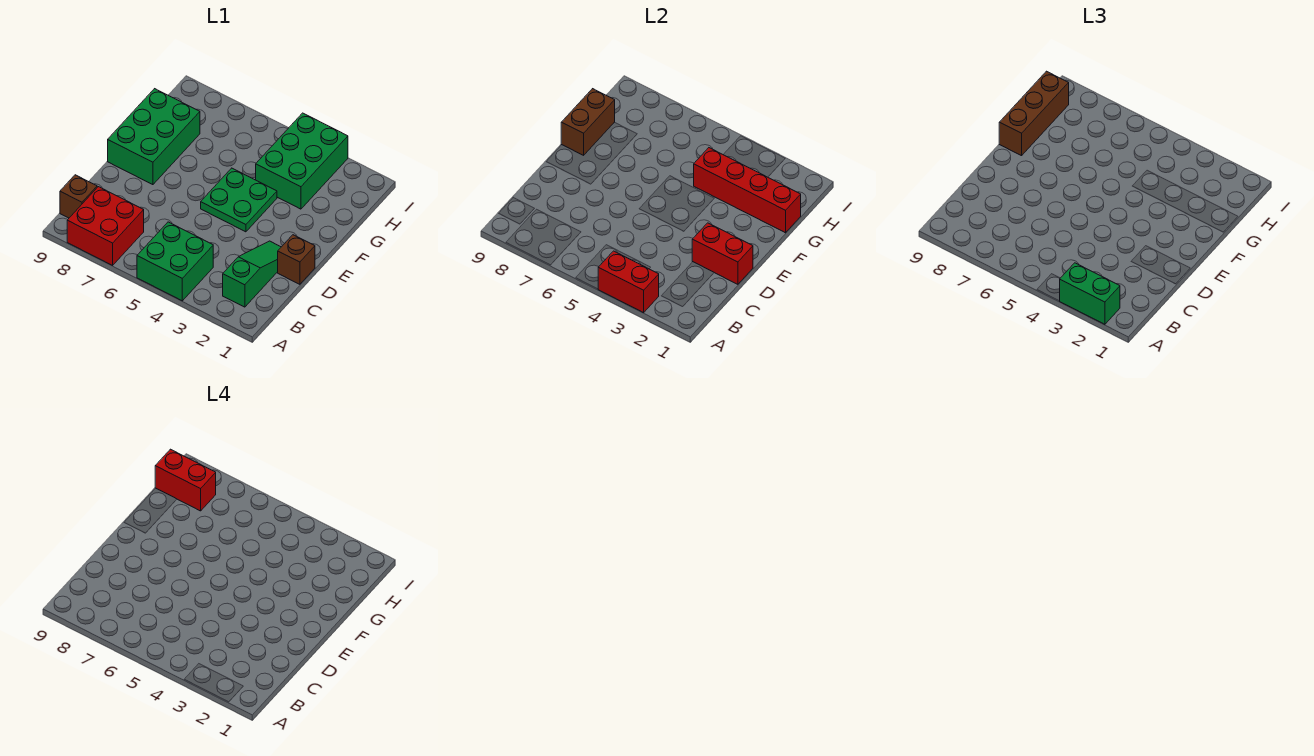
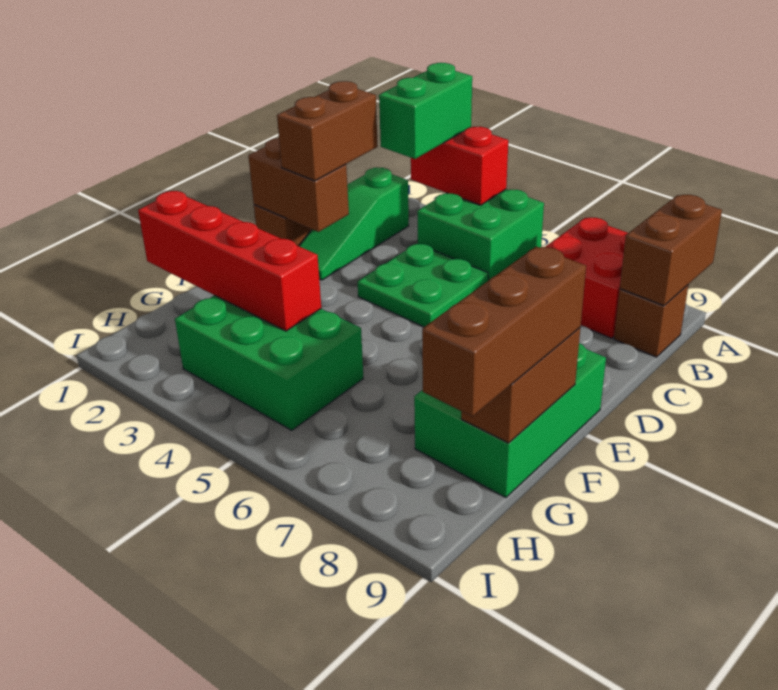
green brick A2:A3 level 3 -> green brick A3:B3 level 3
none -> brown brick A9:B9 level 2
none -> brown brick C2:D2 level 3
red brick D1:D2 level 2 -> brown brick D1:D2 level 2
green plate E4:F5 level 1 -> green plate C4:D5 level 1
green brick G3:I4 level 1 -> green brick G3:H5 level 1
red brick H8:H9 level 4 -> none

